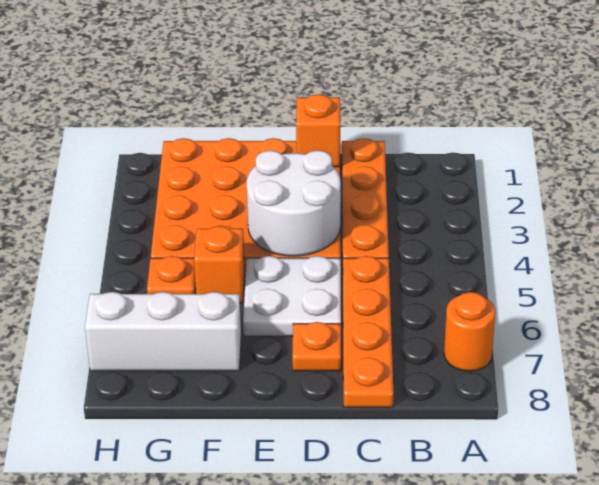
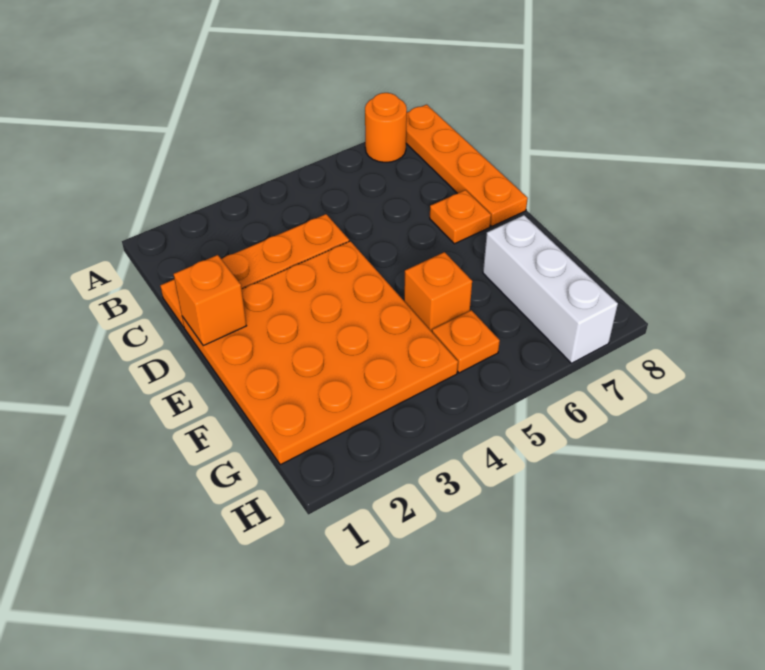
orange plate C5:C8 level 1 -> orange plate A8:D8 level 1
white round brick D3:E4 level 2 -> none
white plate D5:E6 level 1 -> none

